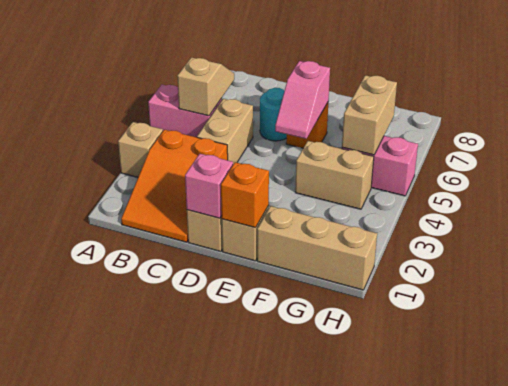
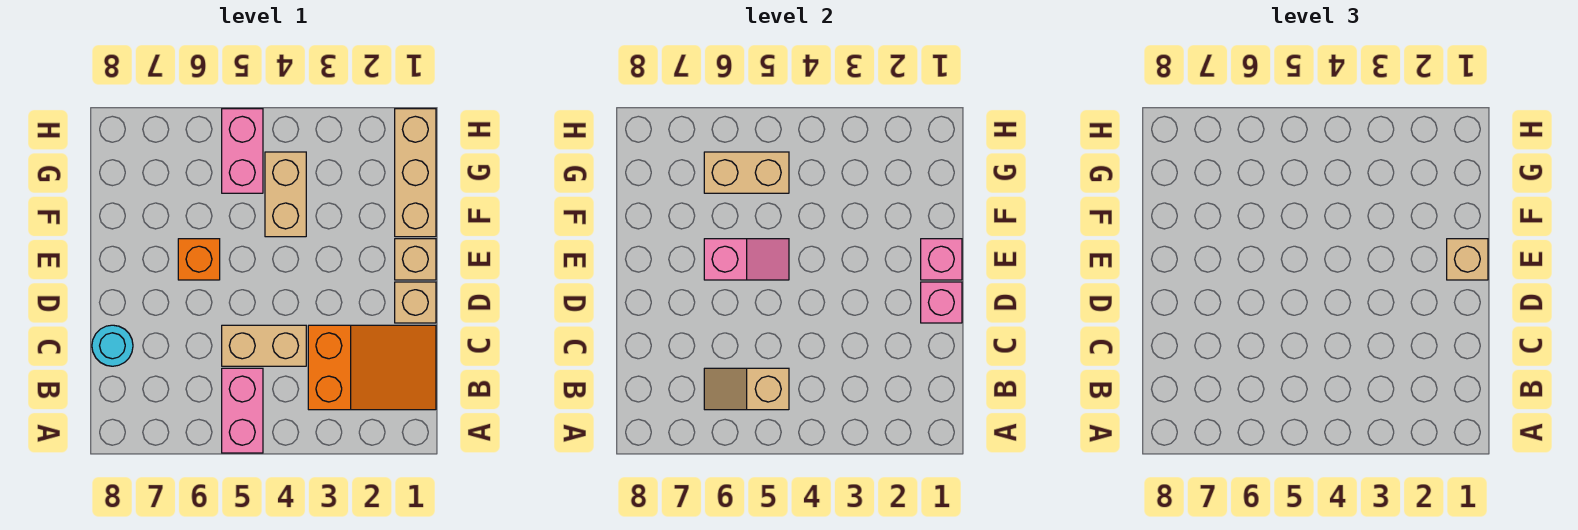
tan brick A3 level 1 -> tan brick E1 level 3
cyan round brick D6 level 1 -> cyan round brick C8 level 1
orange brick E1 level 2 -> pink brick E1 level 2

